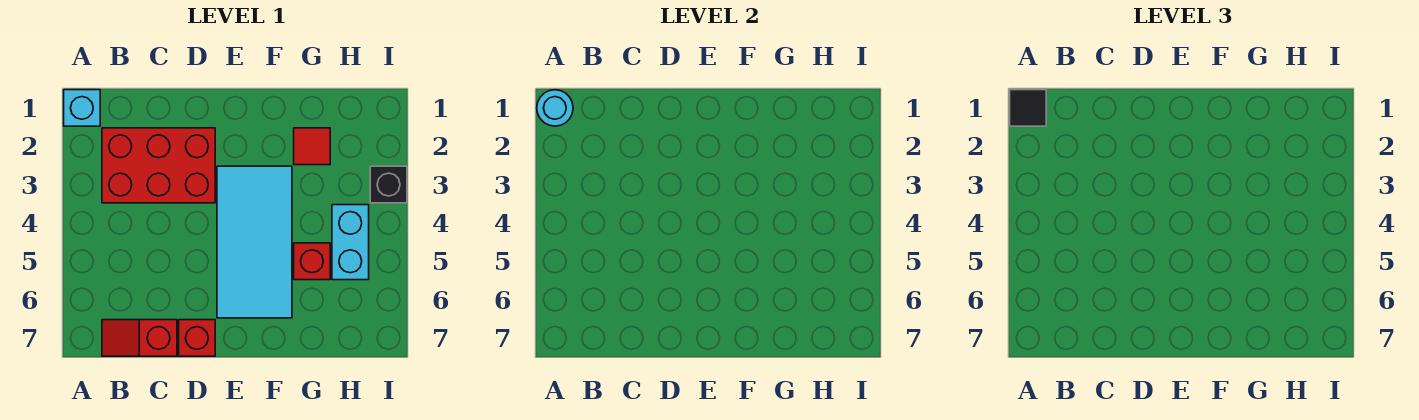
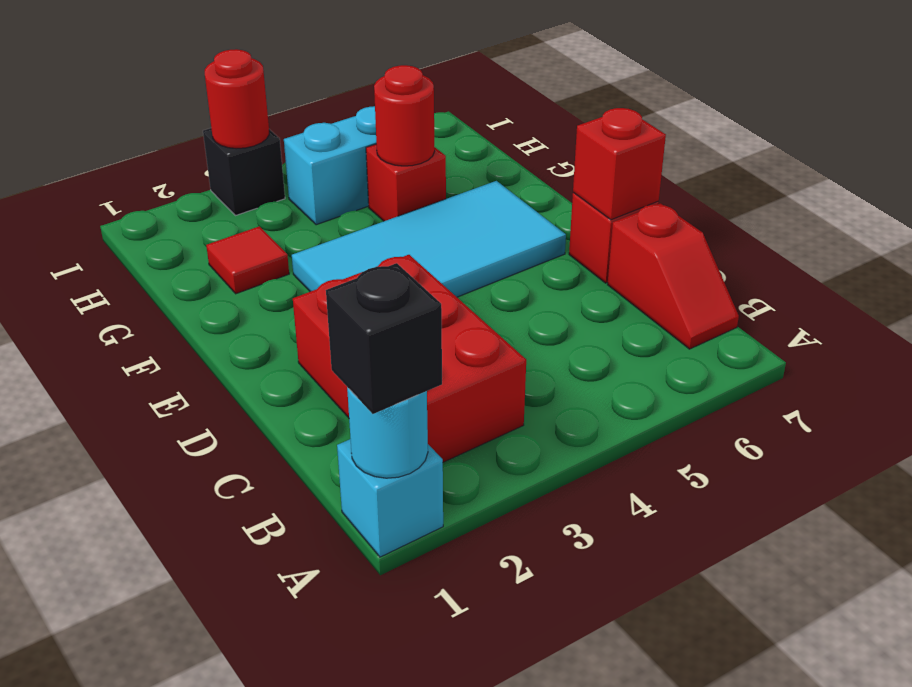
black tile A1 level 3 -> black brick A1 level 3
none -> red brick D7 level 2
none -> red round brick G5 level 2
none -> red round brick I3 level 2

